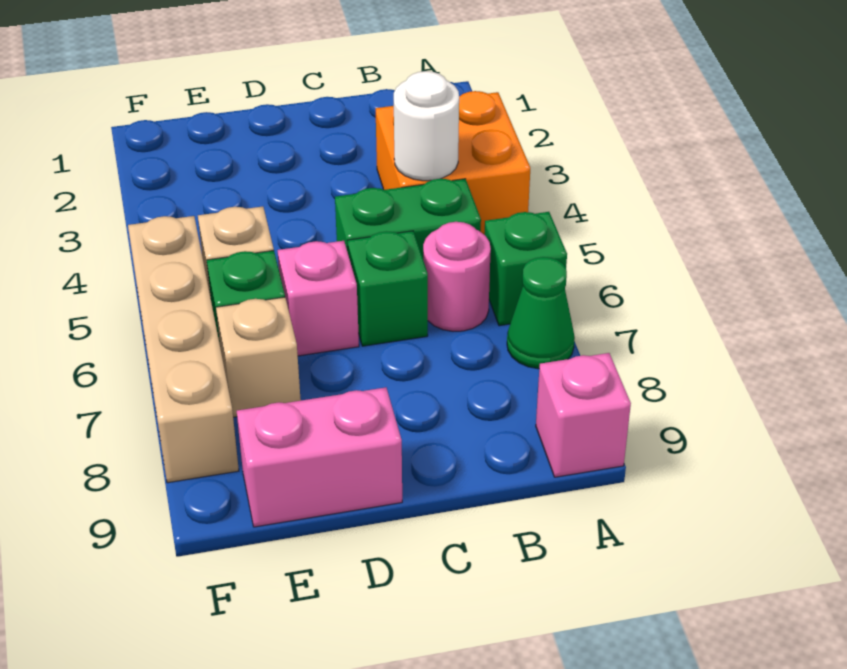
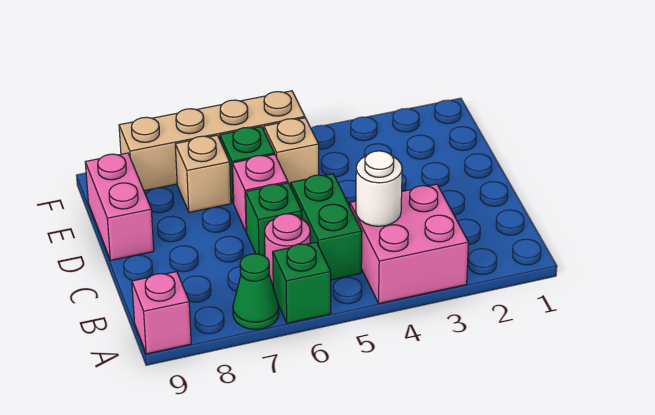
orange brick A3:B4 level 1 -> pink brick A3:B4 level 1

